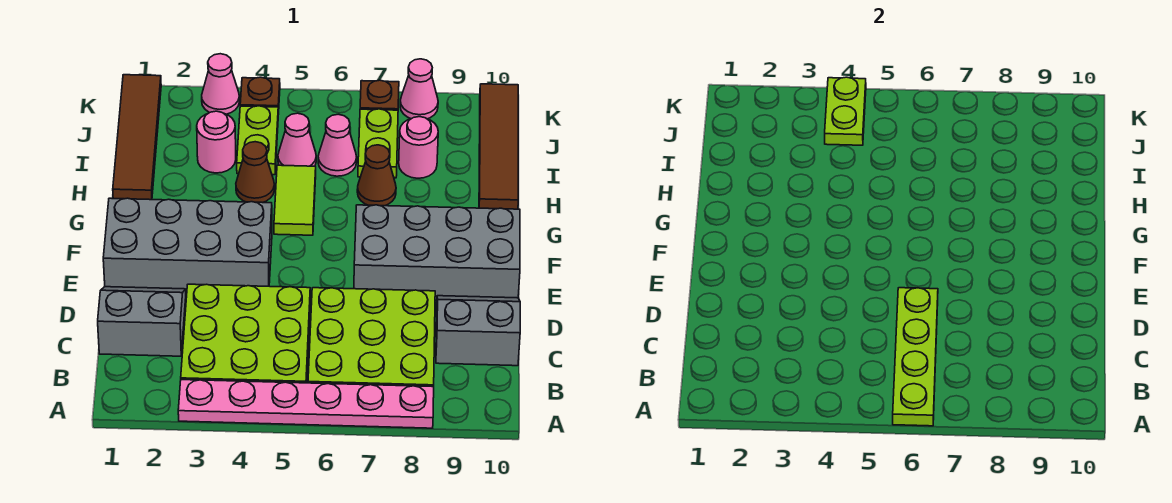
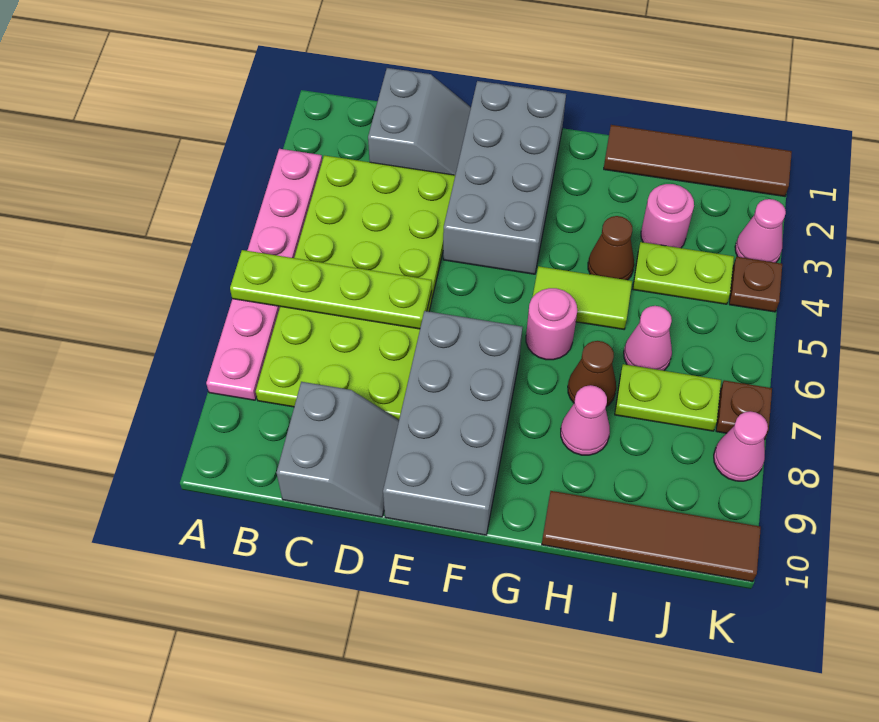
pink cone I5 level 1 -> pink cone H8 level 1
pink round brick I8 level 1 -> pink round brick G6 level 1
lime plate J4:K4 level 2 -> none

